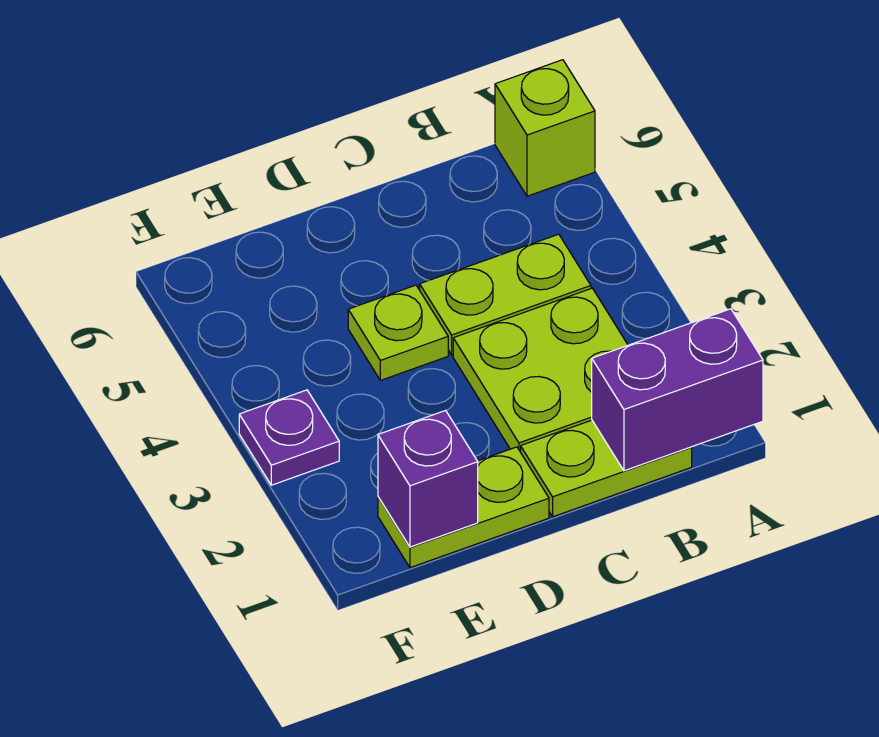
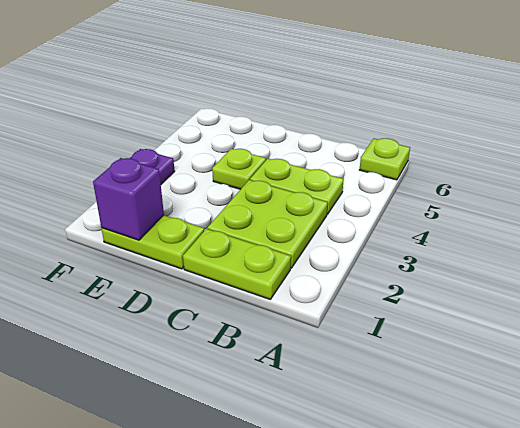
purple brick A1:B1 level 2 -> none
lime brick A6 level 1 -> lime plate A6 level 1

